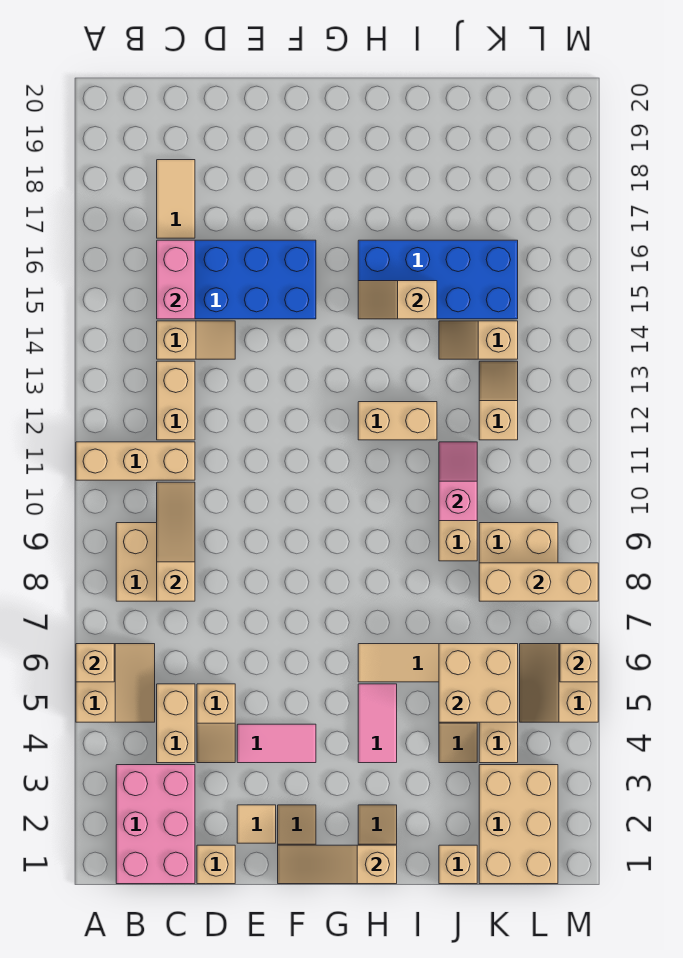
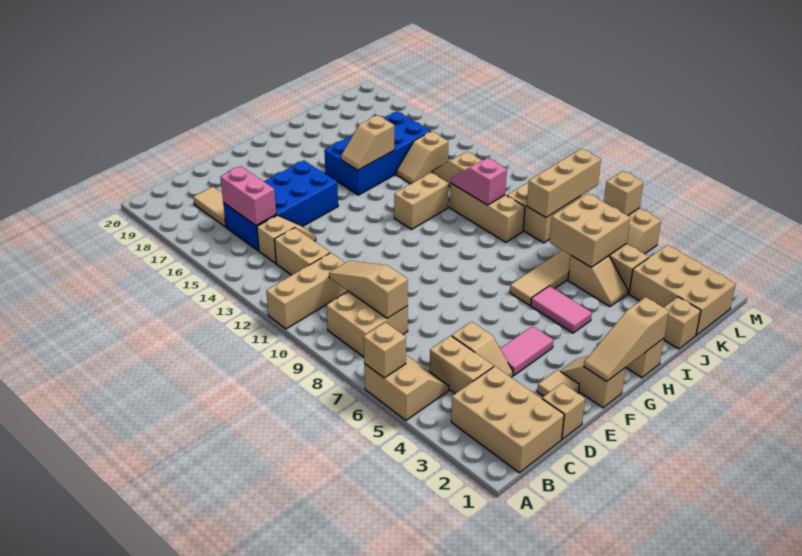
pink brick B1:C3 level 1 -> tan brick B1:C3 level 1

